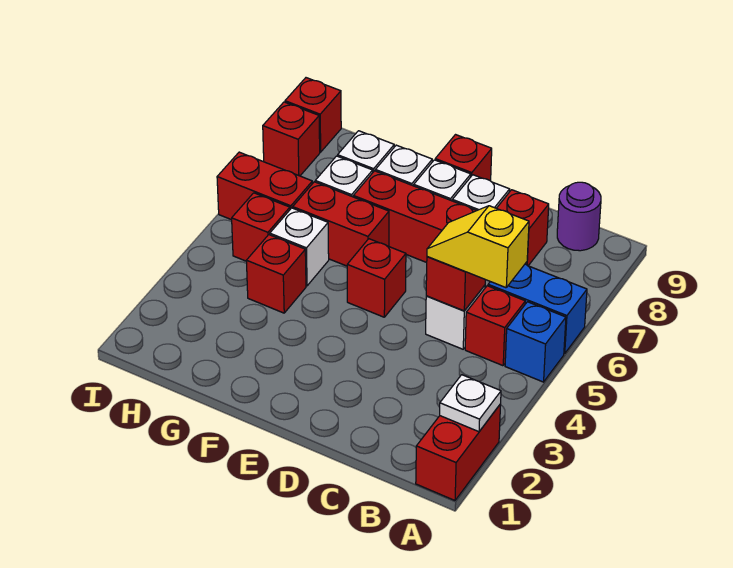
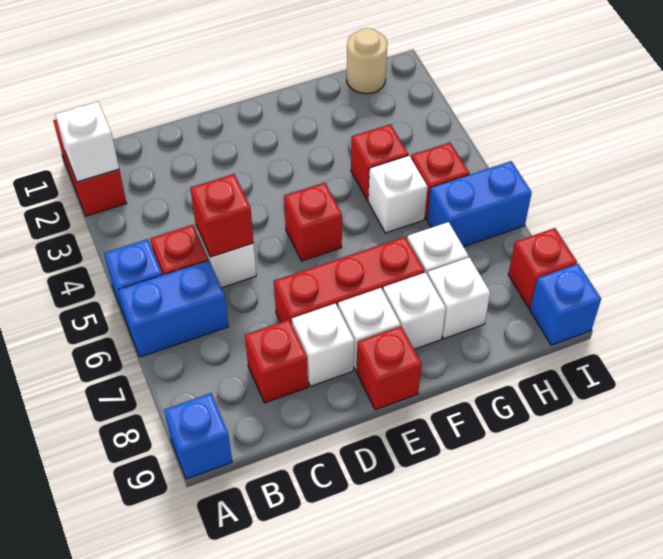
white plate A2 level 2 -> white brick A2 level 2
none -> blue brick A9 level 1
yellow slope B5:C5 level 3 top B -> none
purple round brick B9 level 1 -> none
red brick F6:G6 level 1 -> none
none -> tan round brick H1 level 1
red brick H6:I6 level 1 -> blue brick H6:I6 level 1
red brick I9 level 1 -> blue brick I9 level 1

